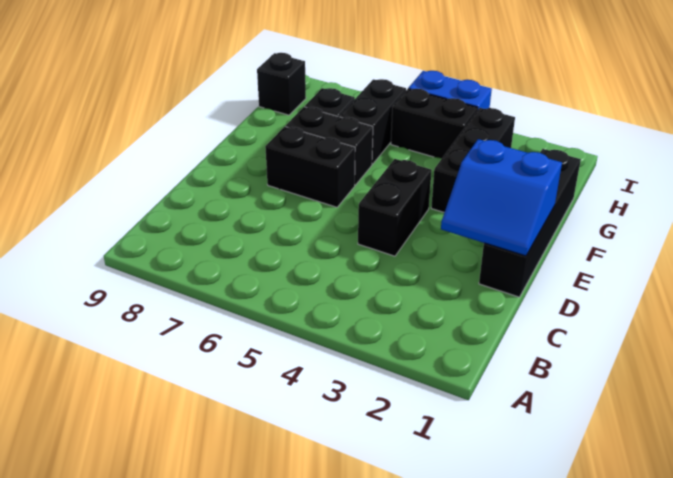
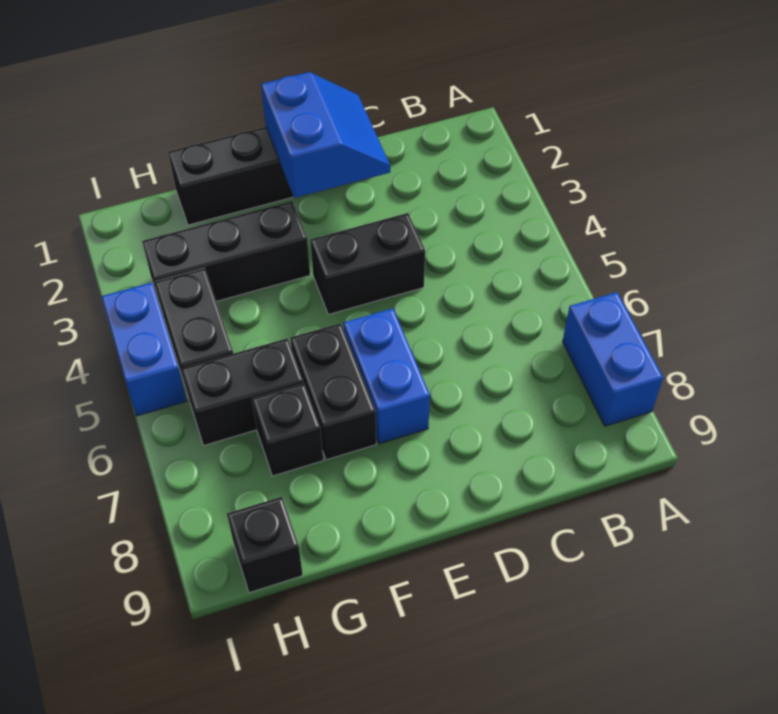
none -> blue brick A7:A8 level 1
black brick E6:E7 level 1 -> blue brick E6:E7 level 1

